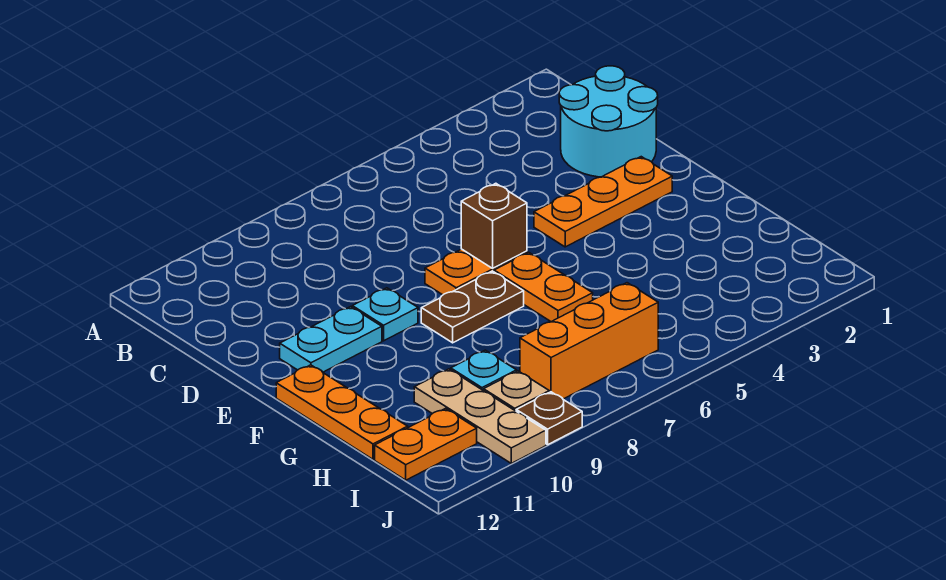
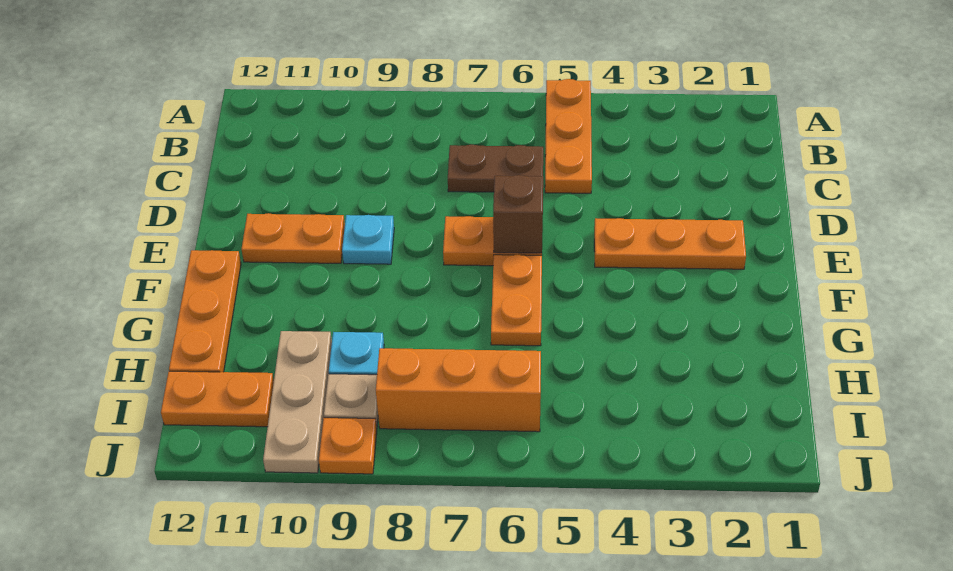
none -> orange plate A5:C5 level 1
cyan round brick C1:D2 level 1 -> none
cyan plate E10:E11 level 1 -> orange plate E10:E11 level 1
brown plate F7:F8 level 1 -> brown plate C6:C7 level 1
brown plate J9 level 1 -> orange plate J9 level 1

